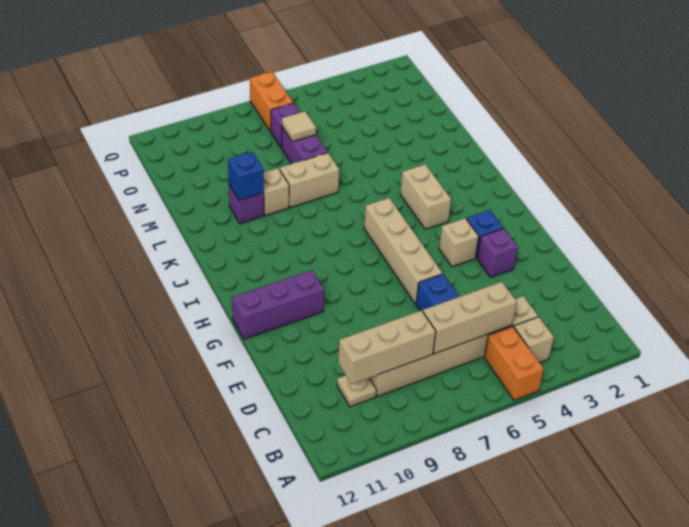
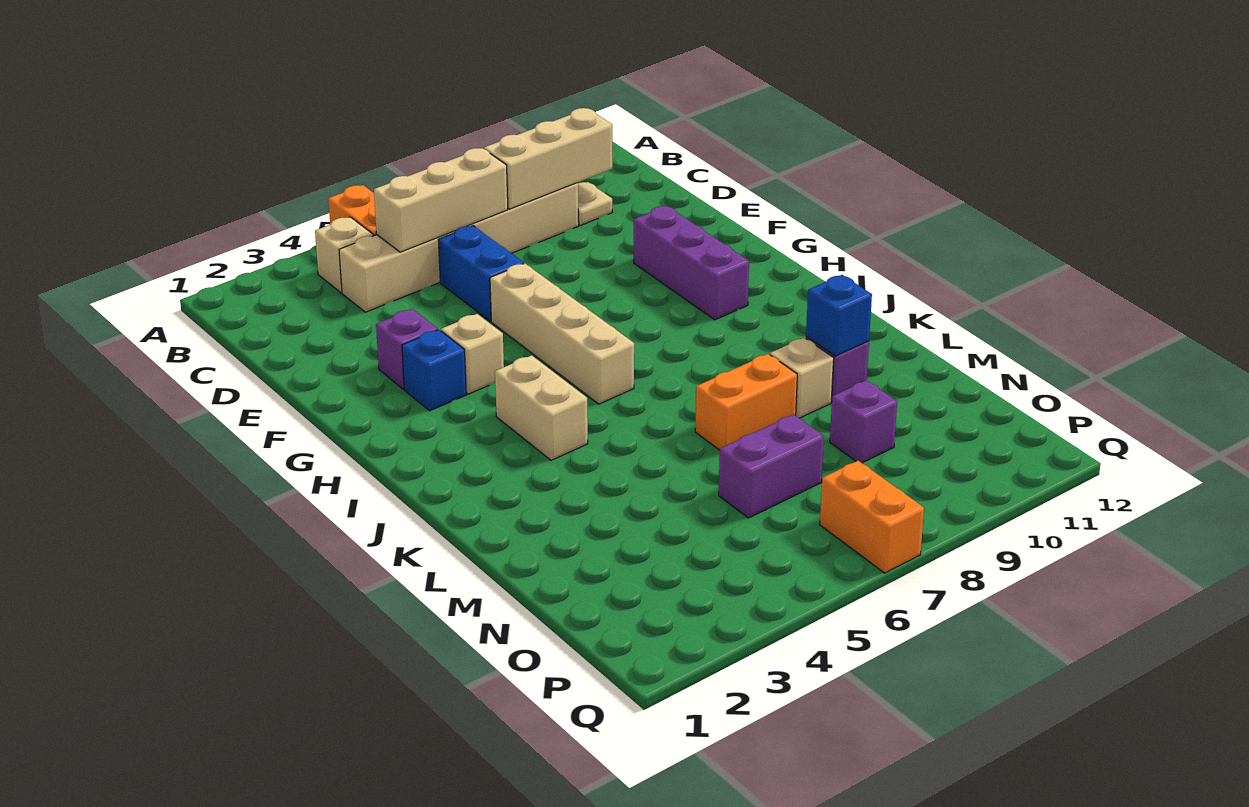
purple brick G10:G12 level 1 -> purple brick F10:H10 level 1
tan brick L7:L8 level 1 -> orange brick L7:L8 level 1
purple brick M7:N7 level 1 -> purple brick N6:N7 level 1
tan tile N7 level 2 -> none
purple brick O7 level 1 -> purple brick N9 level 1

